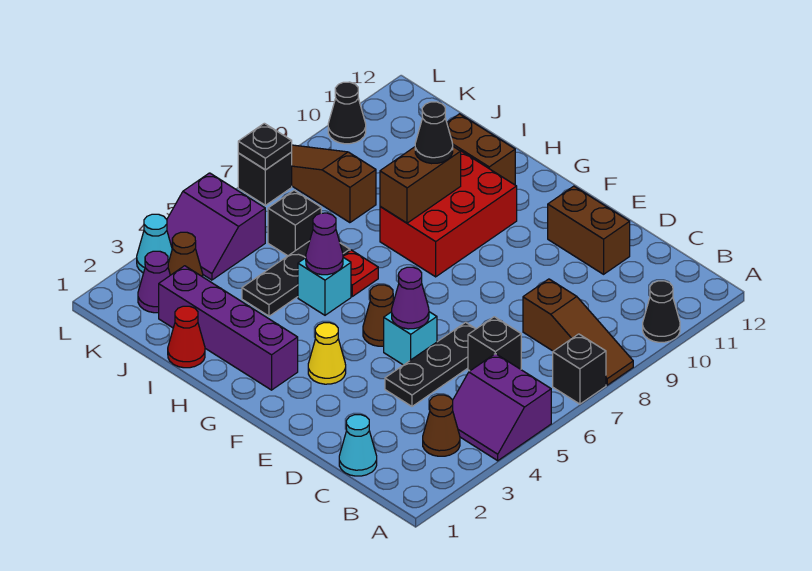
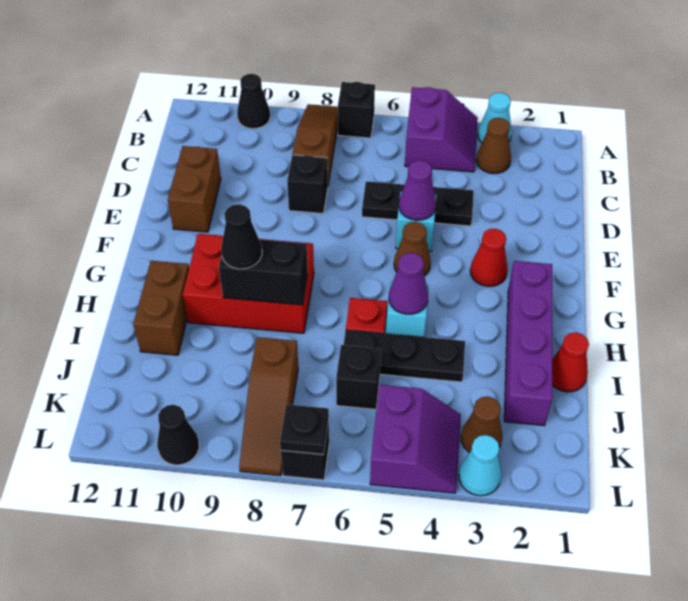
cyan cone C1 level 1 -> cyan cone A3 level 1
black brick C6 level 1 -> black brick D8 level 1
yellow cone F3 level 1 -> red cone F3 level 1
brown brick H8:H9 level 2 -> black brick H8:H9 level 2
purple cone K2 level 1 -> none

